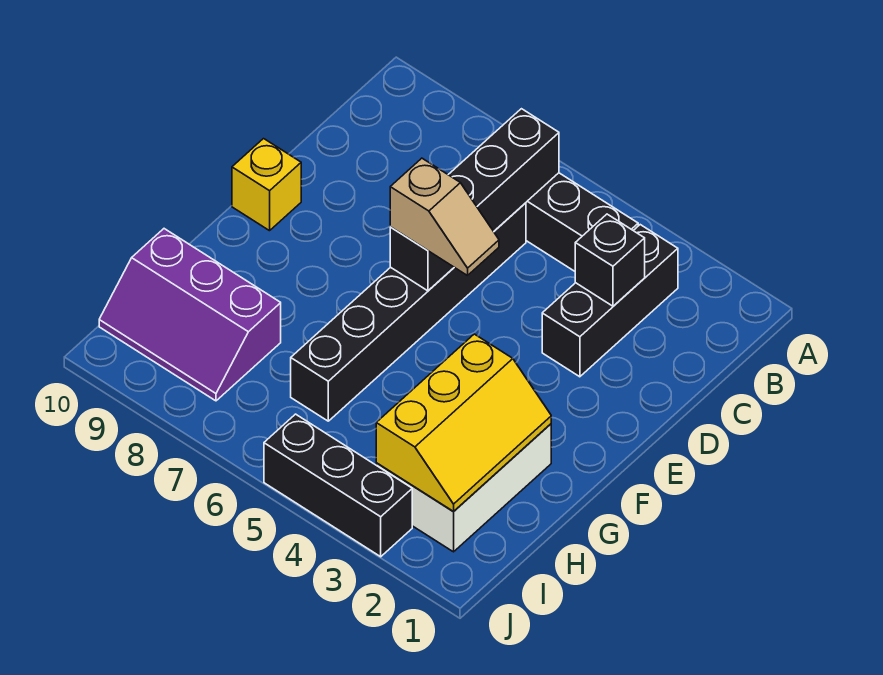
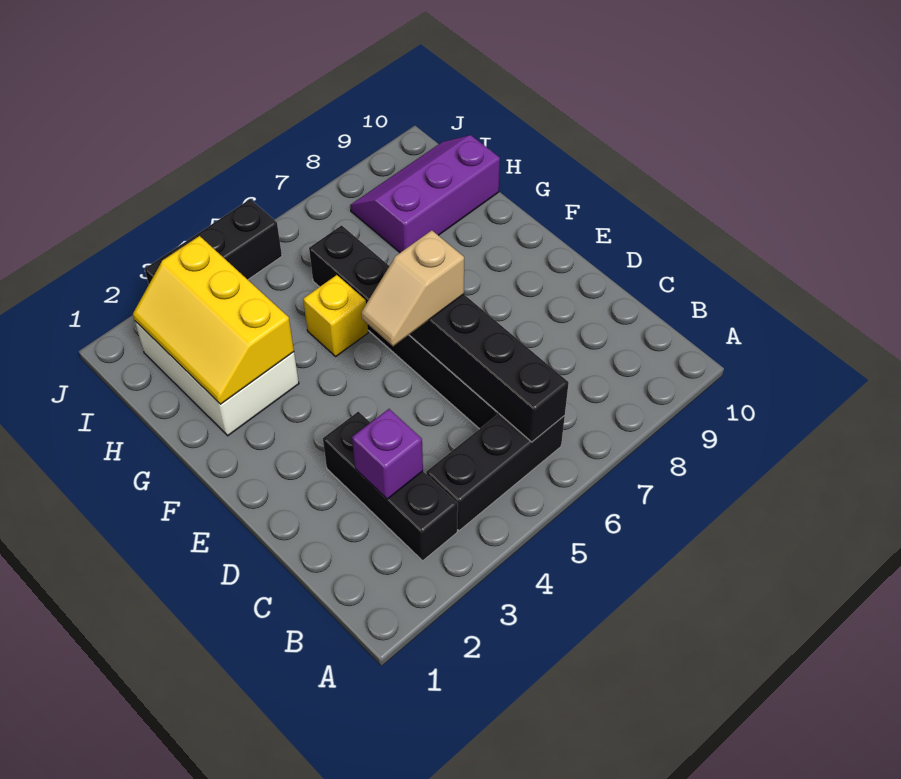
black brick C3 level 2 -> purple brick C3 level 2
yellow brick E10 level 1 -> yellow brick G5 level 1

